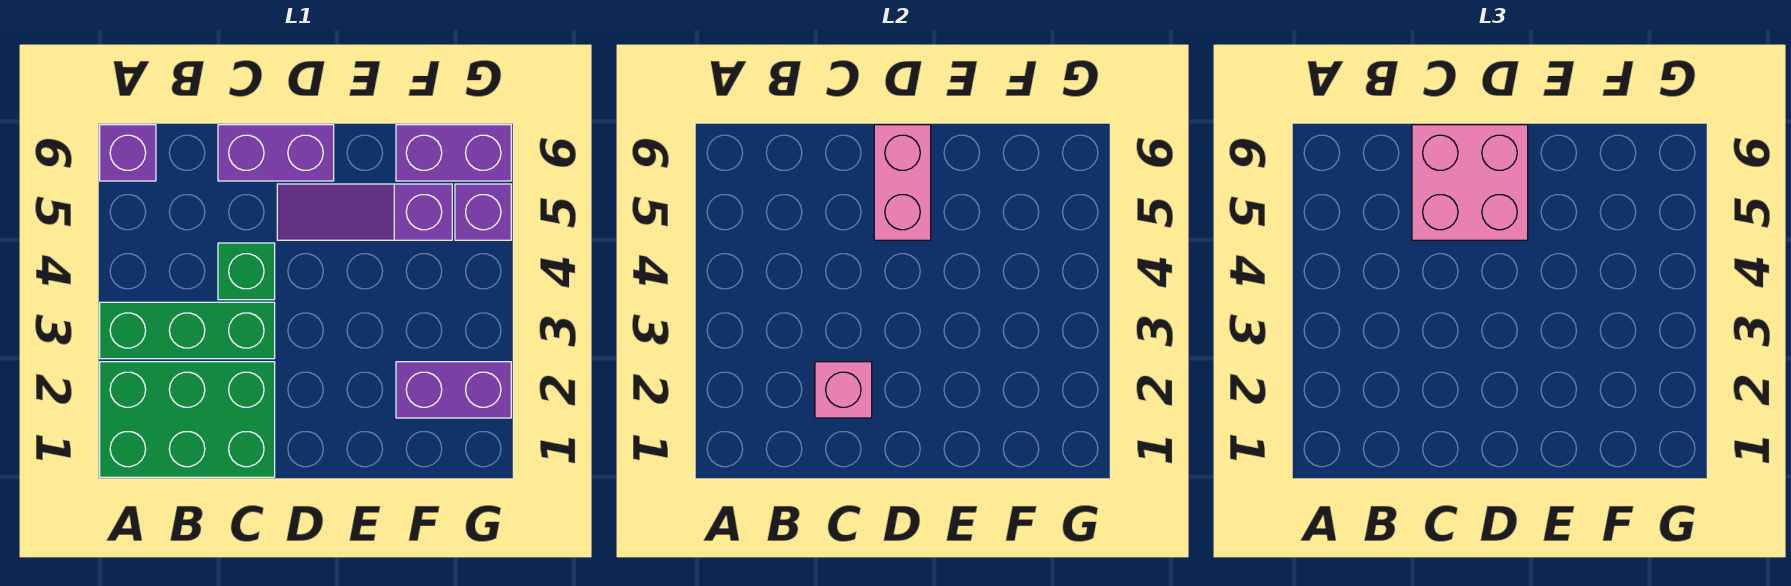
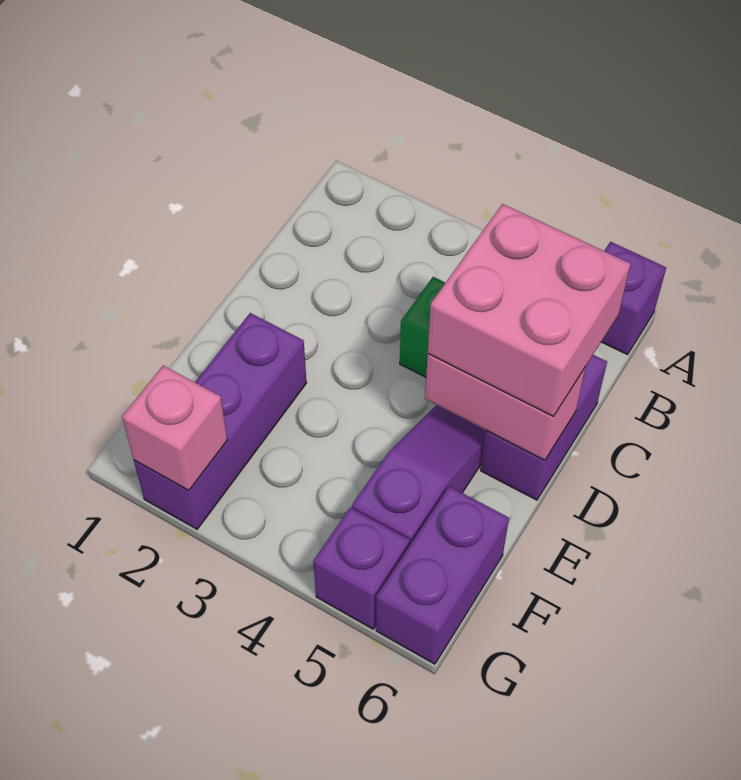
green brick A1:C2 level 1 -> none
green brick A3:C3 level 1 -> none
pink brick C2 level 2 -> pink brick G2 level 2
purple brick F2:G2 level 1 -> purple brick E2:G2 level 1

